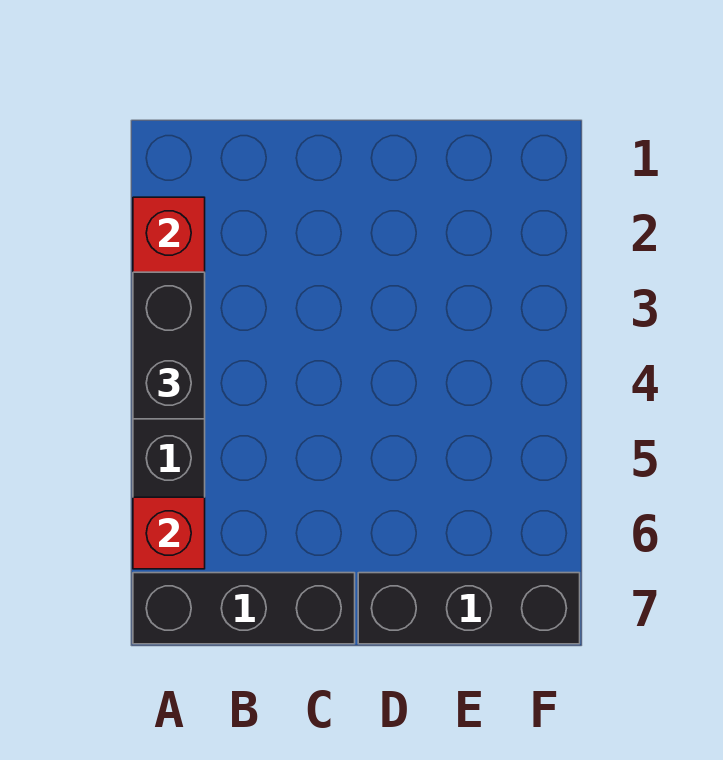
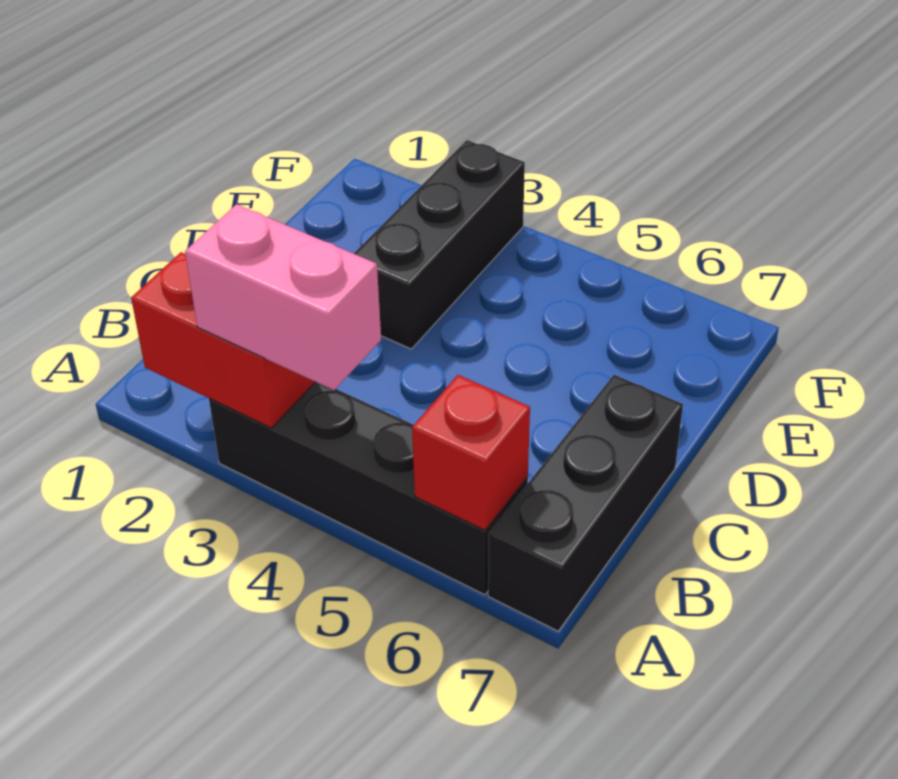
black brick A3:A4 level 3 -> pink brick A3:A4 level 3
black brick D7:F7 level 1 -> black brick D3:F3 level 1

